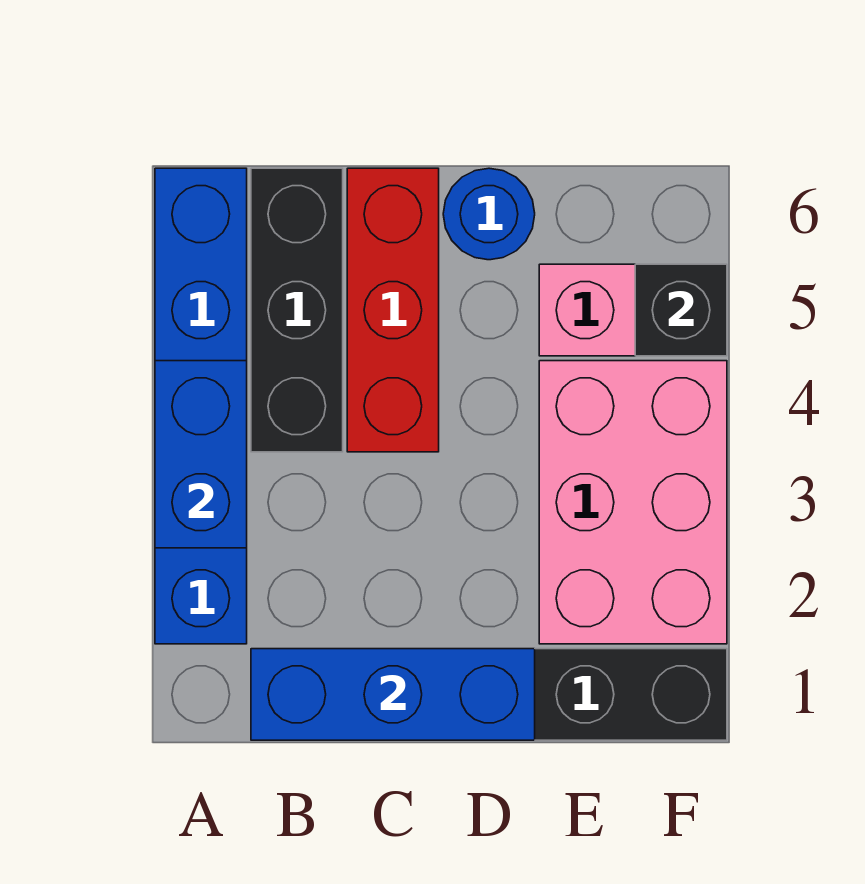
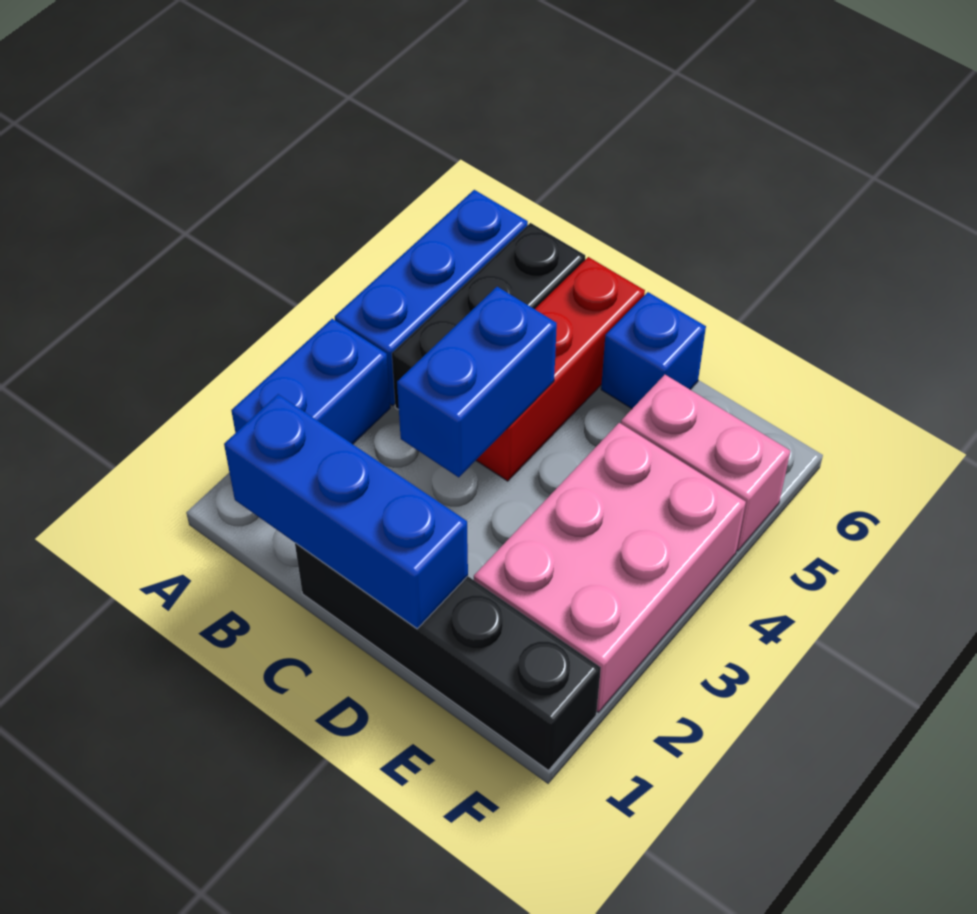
blue brick A3:A4 level 2 -> blue brick C3:C4 level 2
blue round brick D6 level 1 -> blue brick D6 level 1
black brick F5 level 2 -> none

